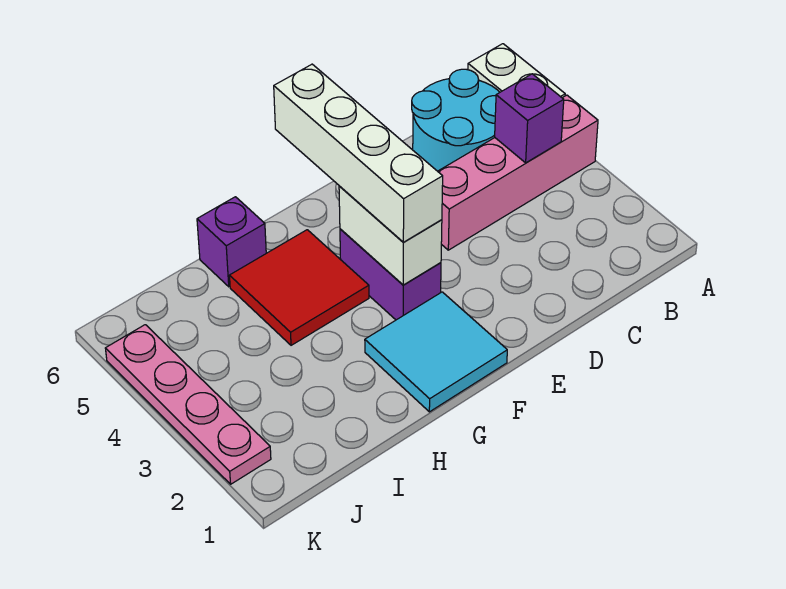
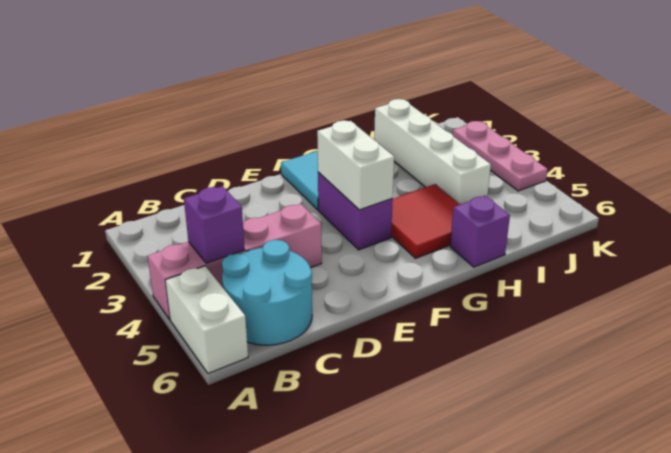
white brick F3:F6 level 3 -> white brick I1:I4 level 1
pink plate K2:K5 level 1 -> pink plate K2:K4 level 1

